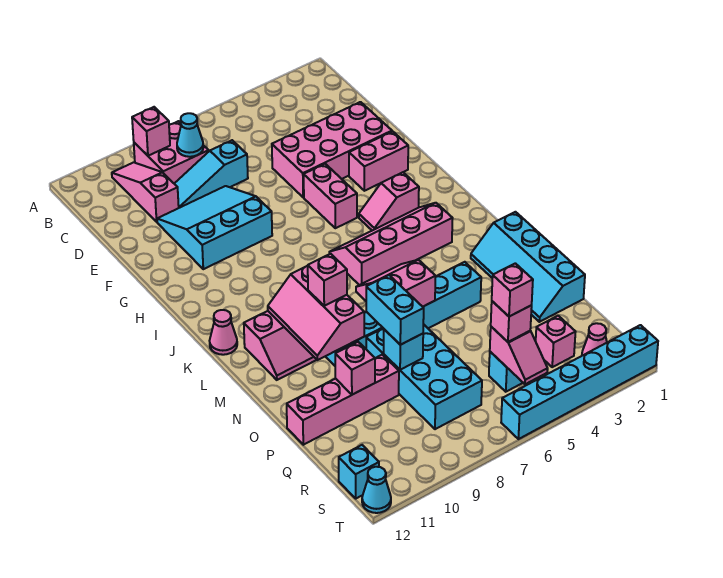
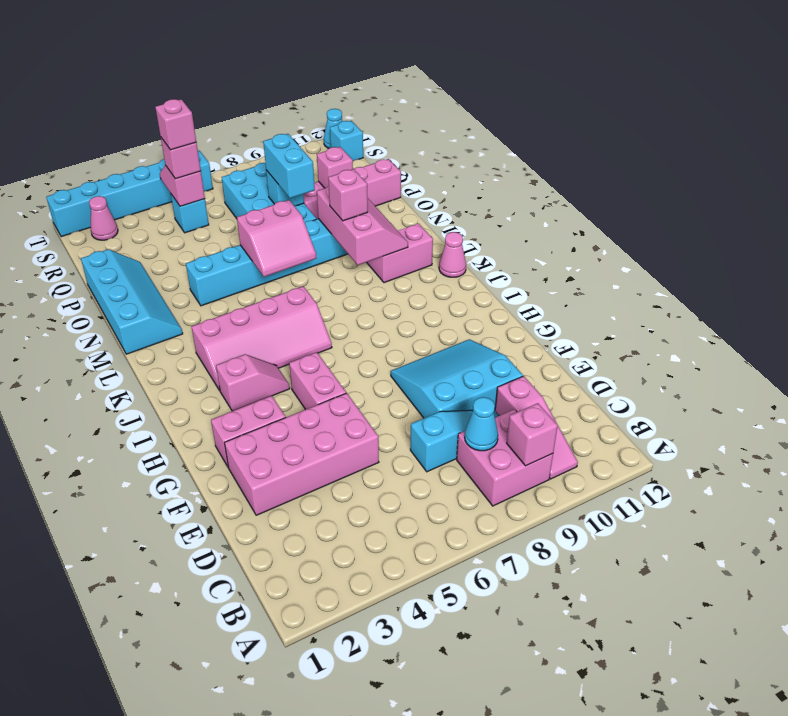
cyan slope E8:G10 level 1 top G -> cyan slope E8:G10 level 1 top E
pink brick R3 level 1 -> none

